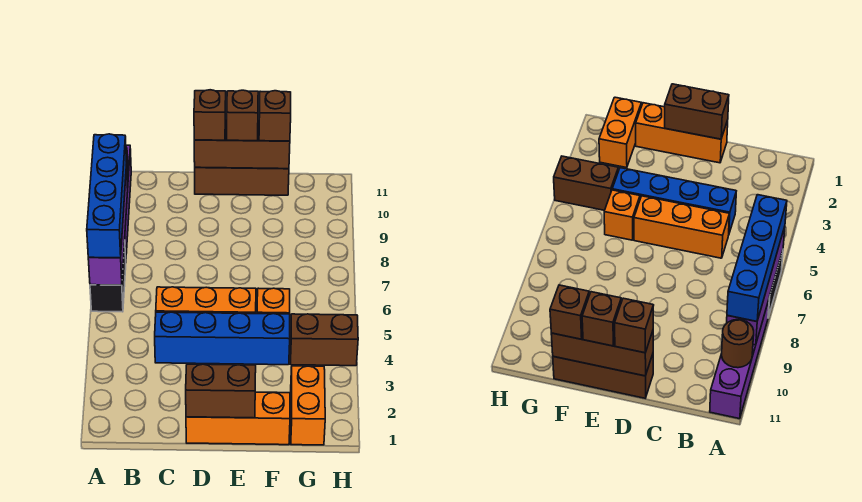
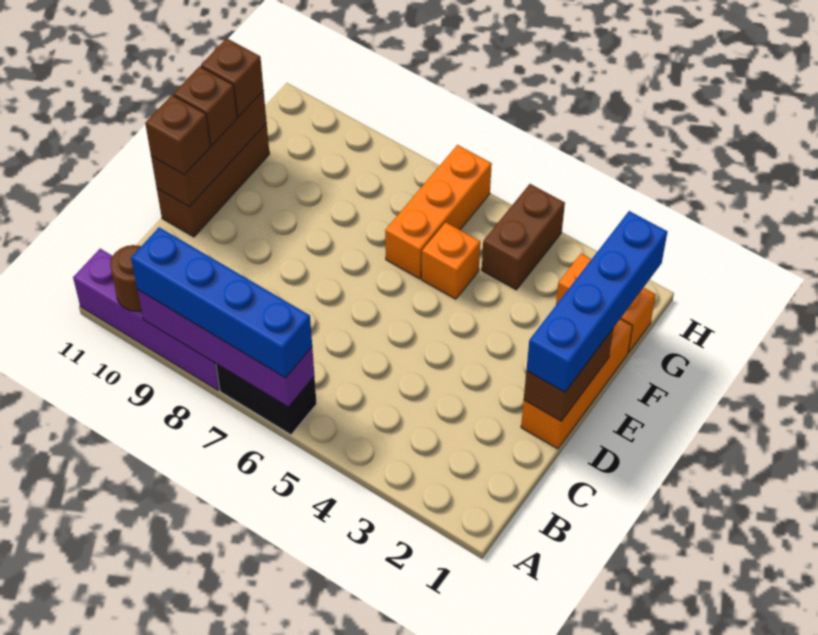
blue brick C4:F4 level 1 -> blue brick D1:G1 level 3
orange brick C5:E5 level 1 -> orange brick F6:H6 level 1

